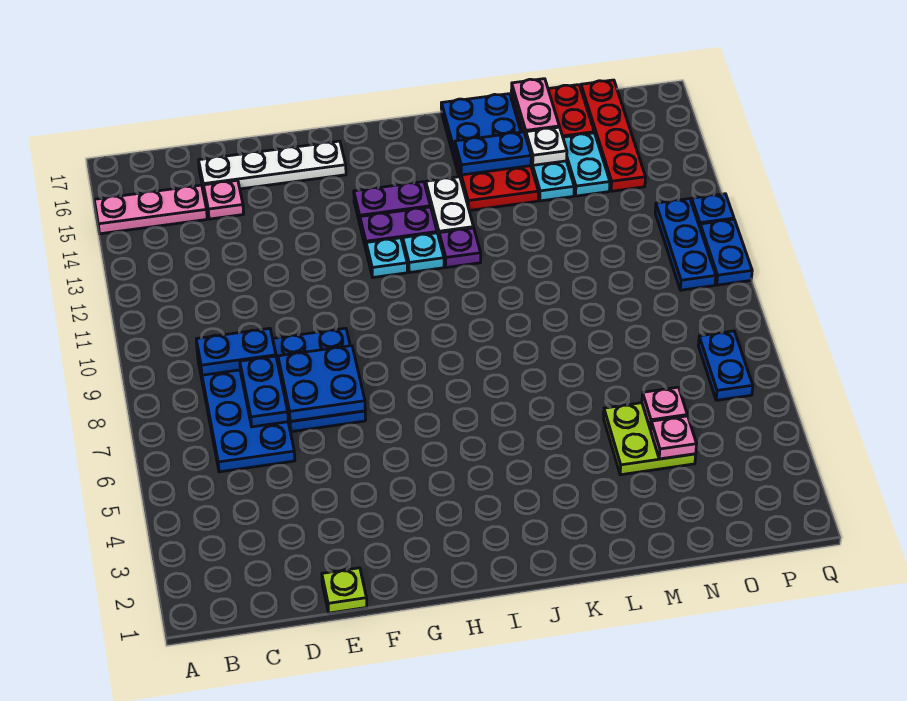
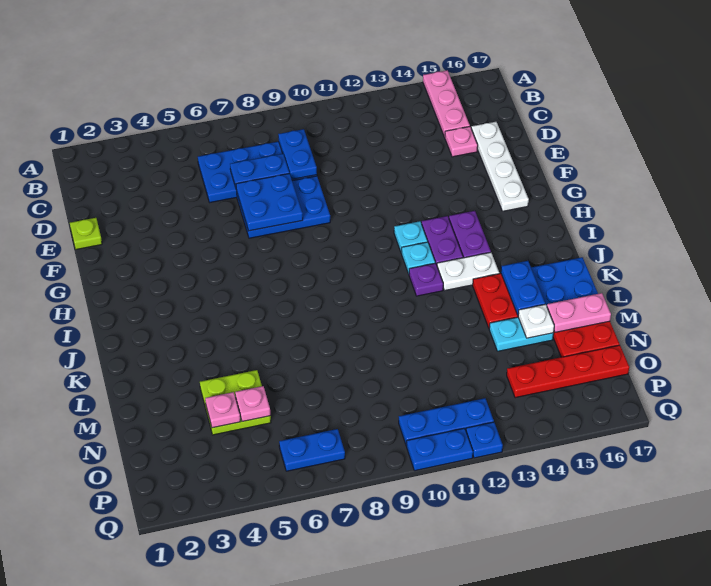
cyan plate N14:N15 level 1 -> none

